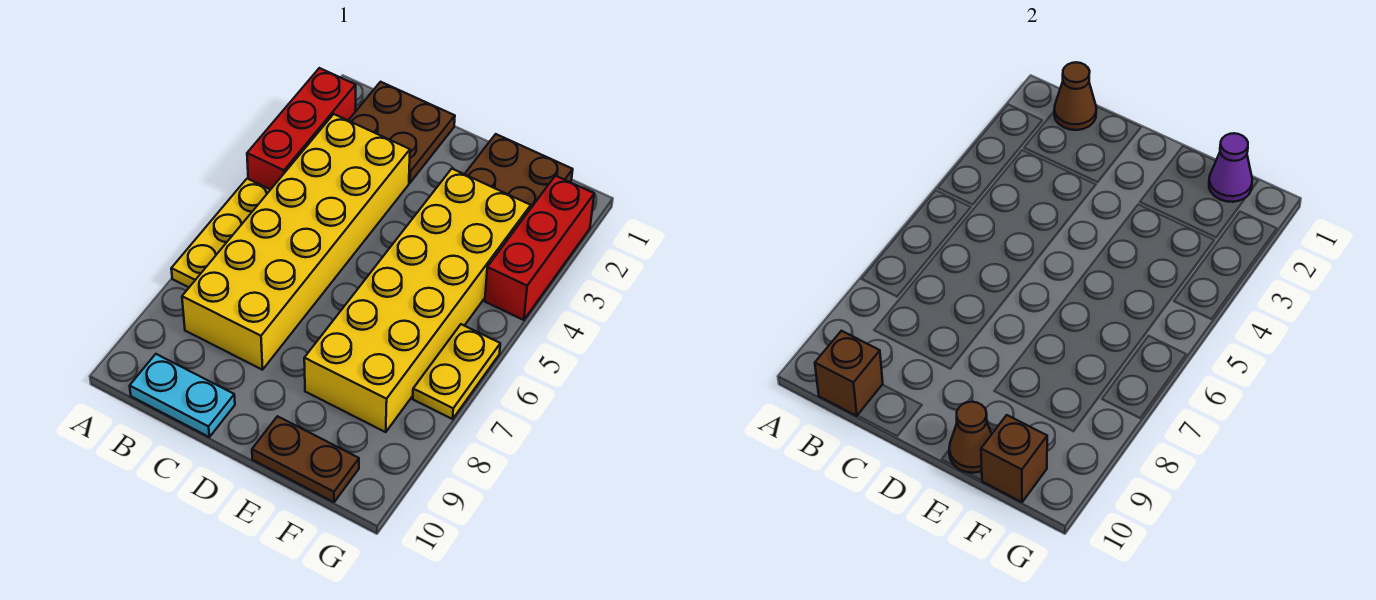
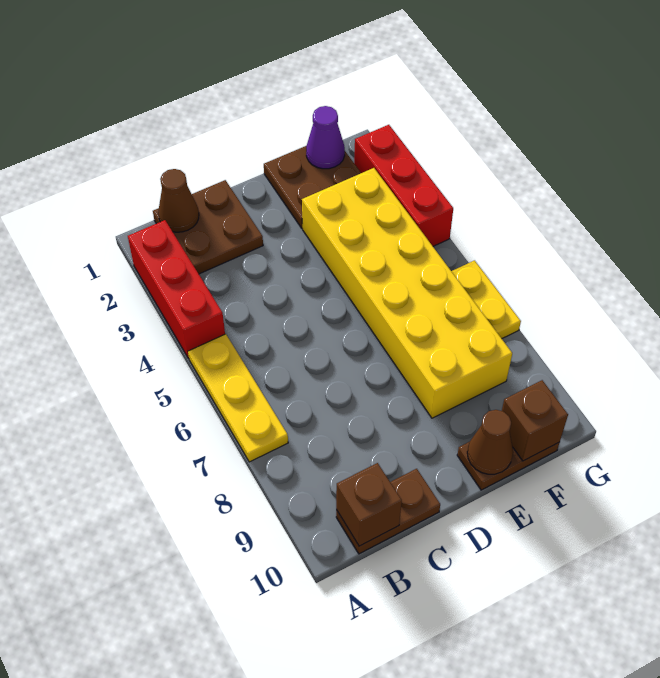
yellow brick B3:C8 level 1 -> none
cyan plate B10:C10 level 1 -> brown plate B10:C10 level 1

